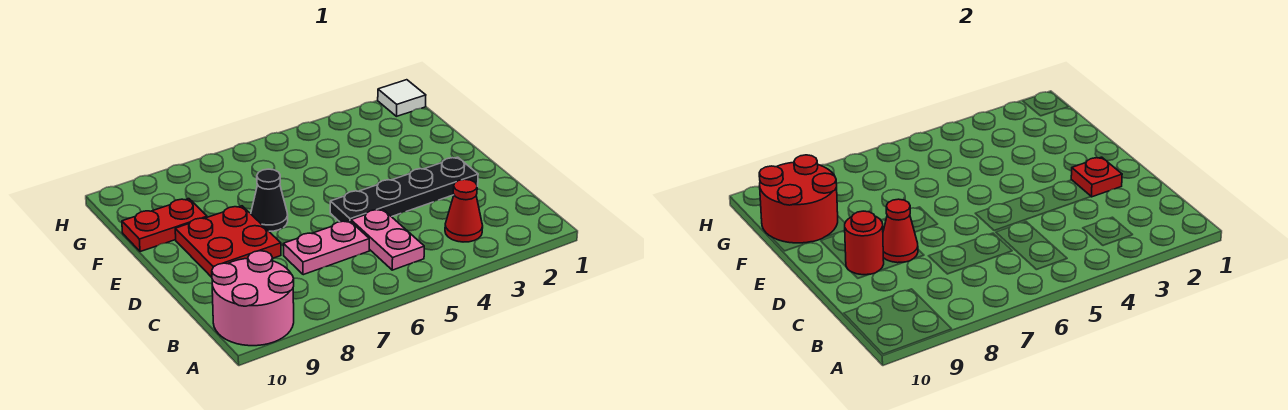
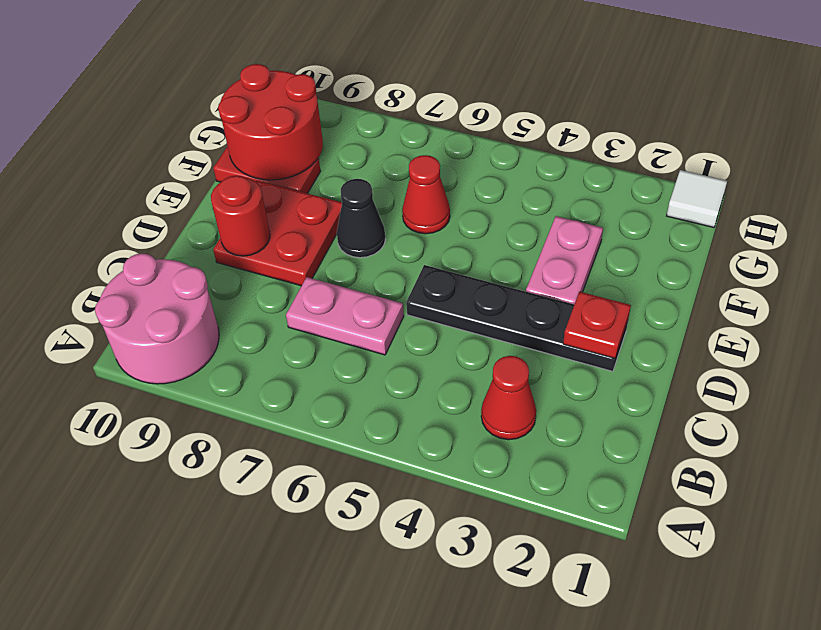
pink plate B5:C5 level 1 -> pink plate E3:F3 level 1
red cone D8 level 2 -> red cone F6 level 1

